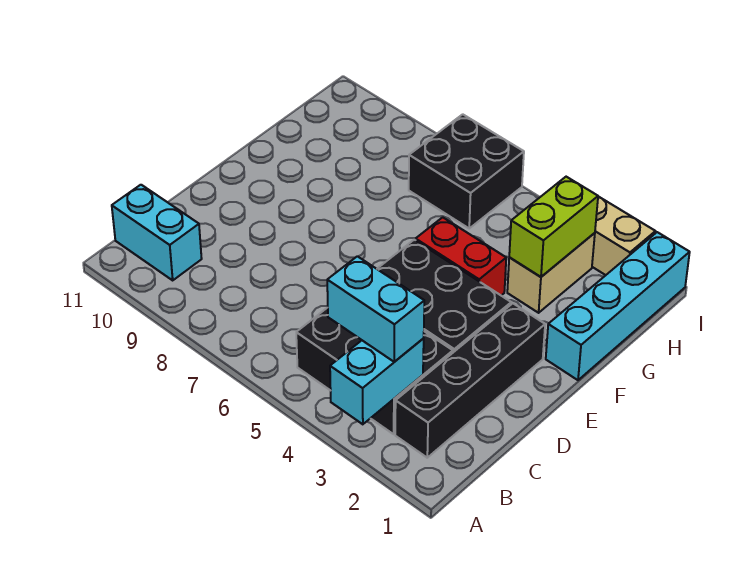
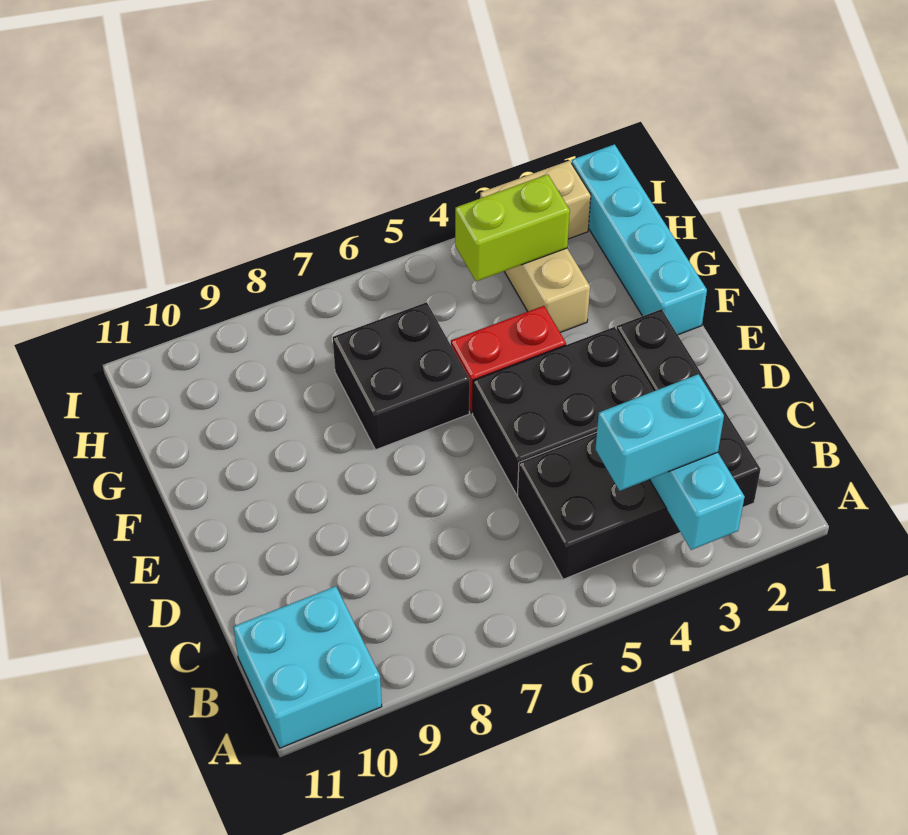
cyan brick B10:B11 level 1 -> cyan brick A10:B11 level 1
lime brick G3:H3 level 2 -> lime brick H3:H4 level 2
black brick H6:I7 level 1 -> black brick F6:G7 level 1

